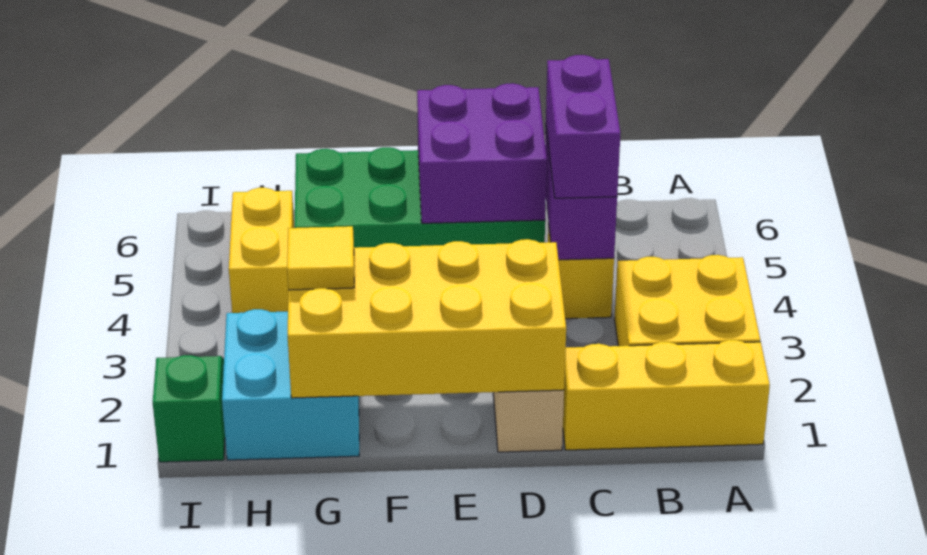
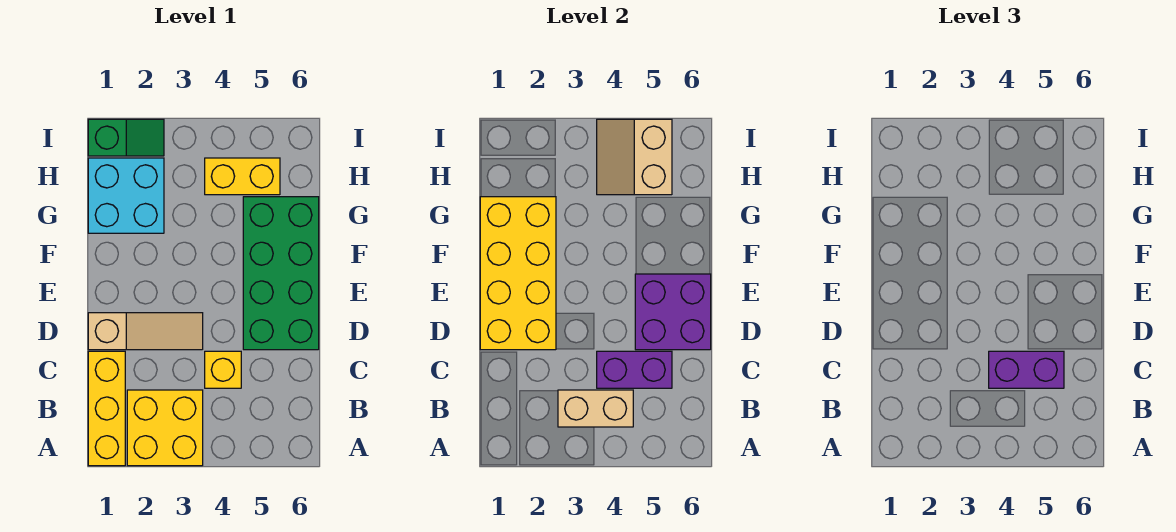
none -> tan brick B3:B4 level 2
yellow tile G2 level 3 -> none
none -> tan slope H4:I5 level 2 top 5

